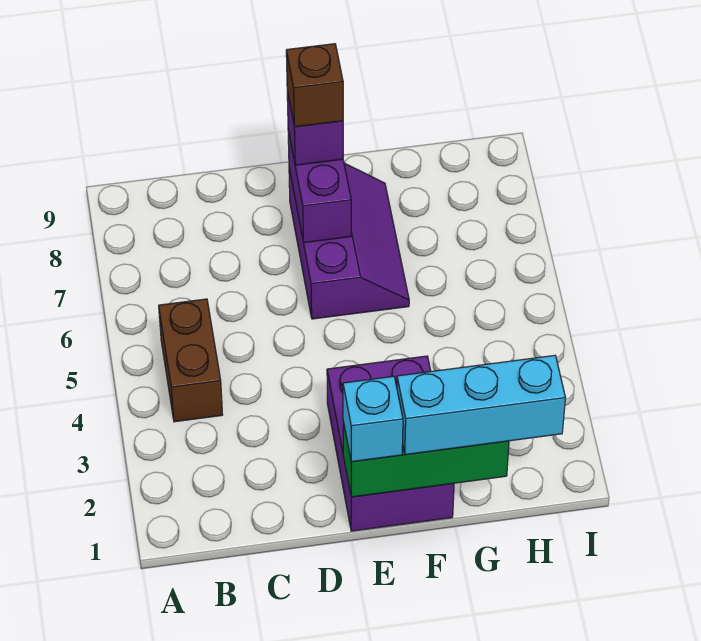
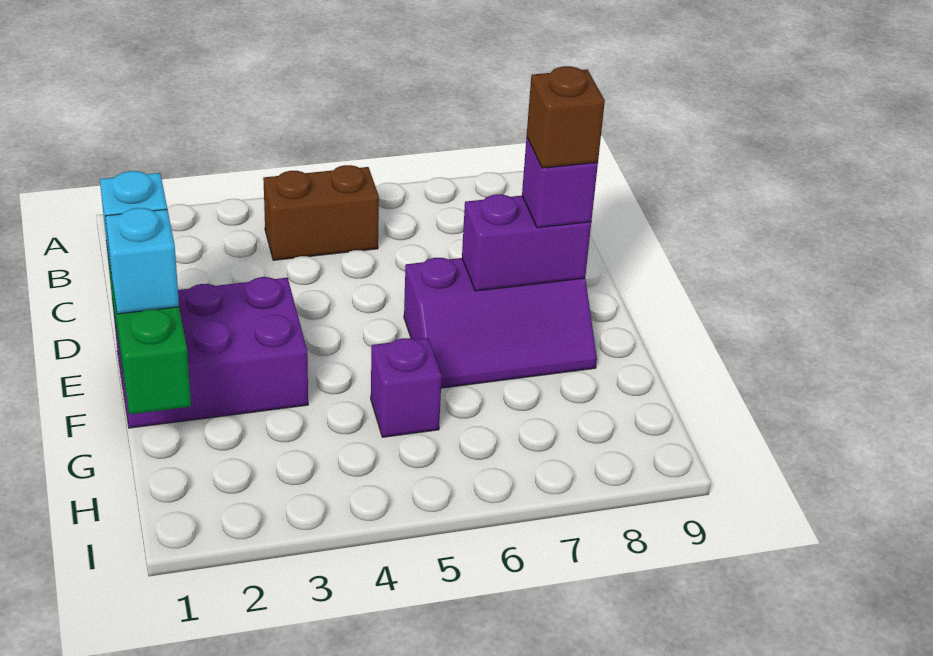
cyan brick F1:H1 level 3 -> cyan brick F1 level 3
none -> purple brick G5 level 1

